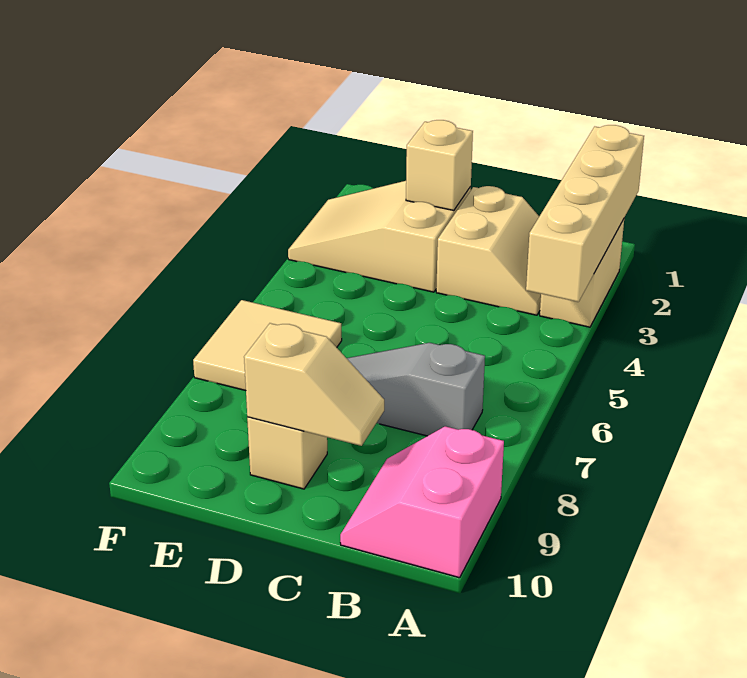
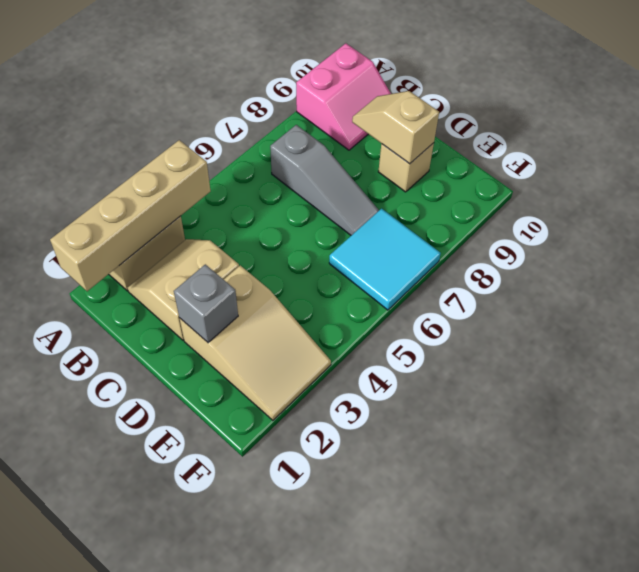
tan brick D2 level 2 -> grey brick D2 level 2
tan tile E6:F7 level 1 -> cyan tile E6:F7 level 1

